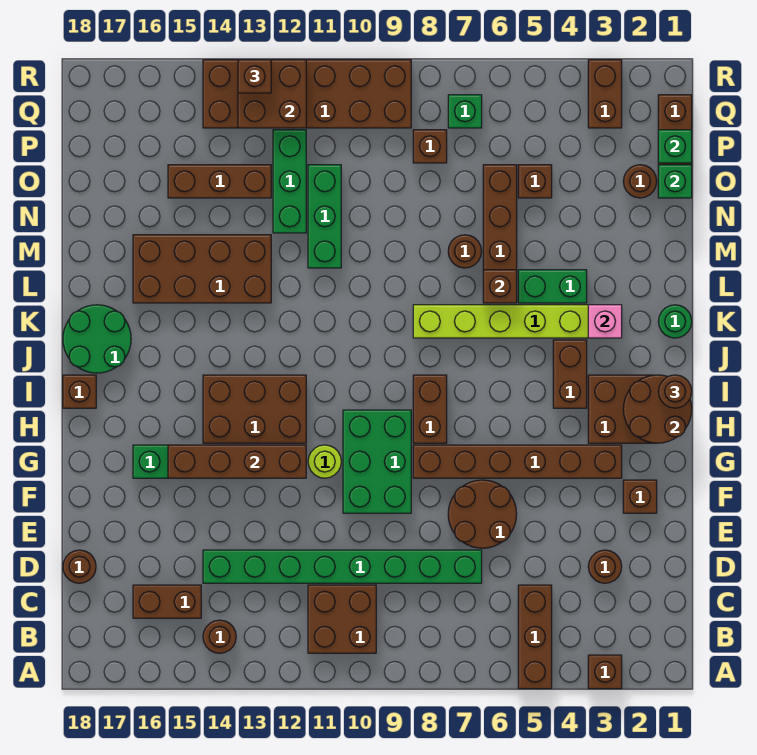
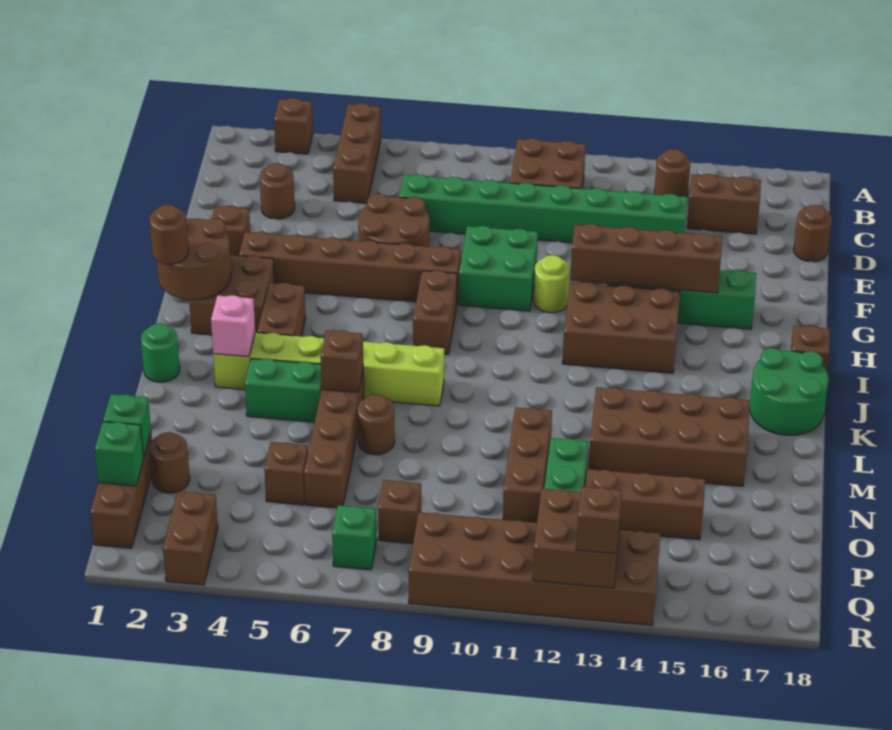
green brick F9:H10 level 1 -> green brick F9:G10 level 1
green brick M11:O11 level 1 -> brown brick M11:O11 level 1

